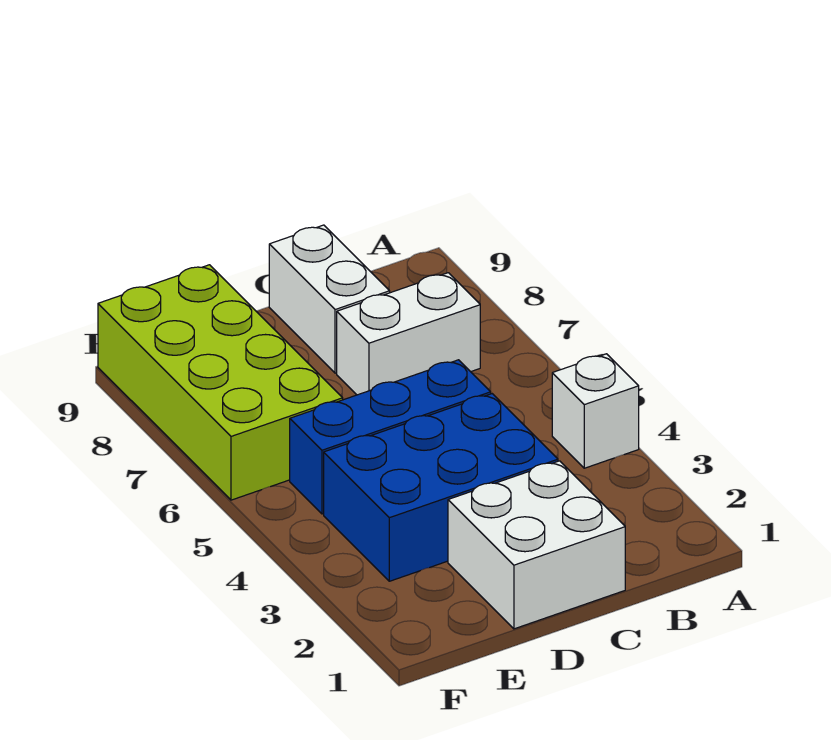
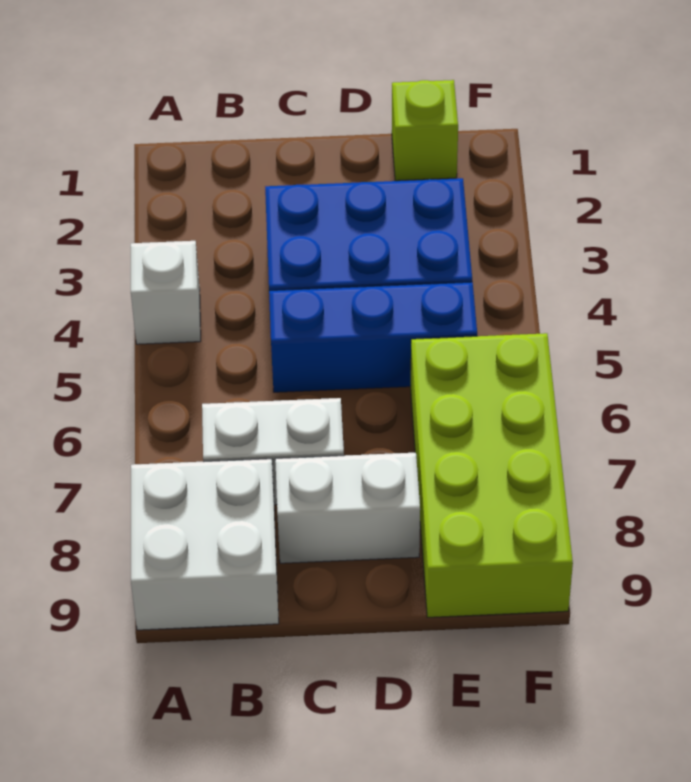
white brick C1:D2 level 1 -> white brick A8:B9 level 1
white brick C8:C9 level 1 -> white brick C8:D8 level 1
none -> lime brick E1 level 1

